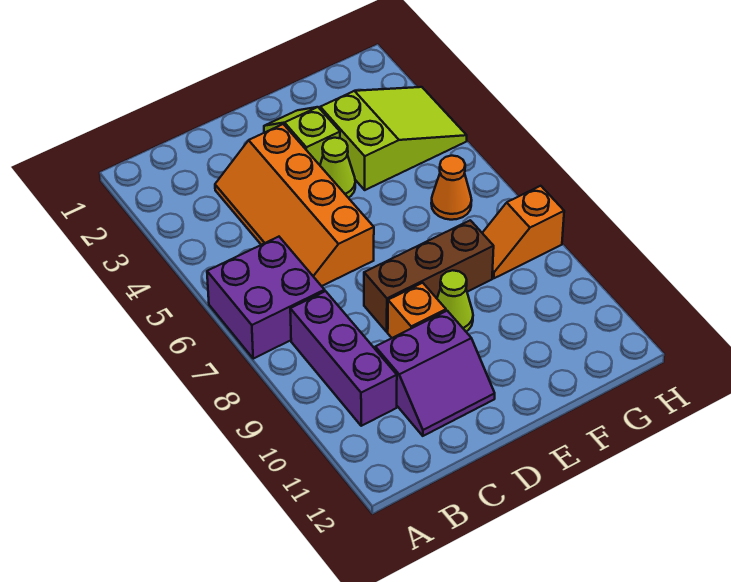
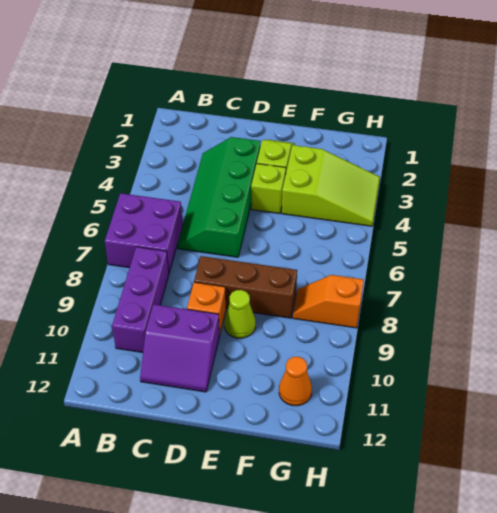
orange slope C3:D6 level 1 top D -> green slope C3:D6 level 1 top D
lime cone E4 level 1 -> lime brick E4 level 1
orange cone G6 level 1 -> orange cone G11 level 1

